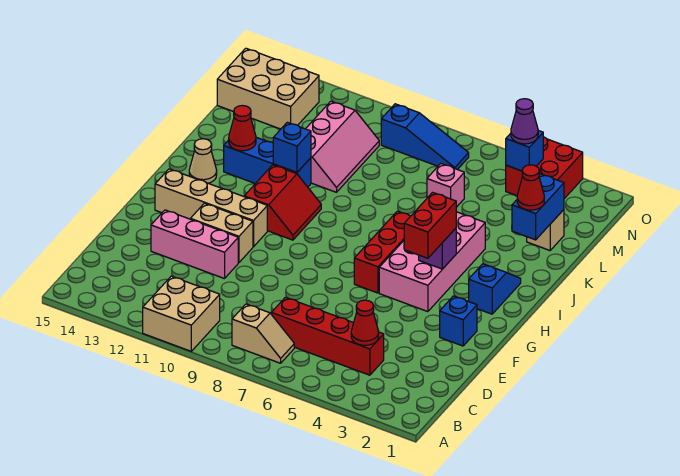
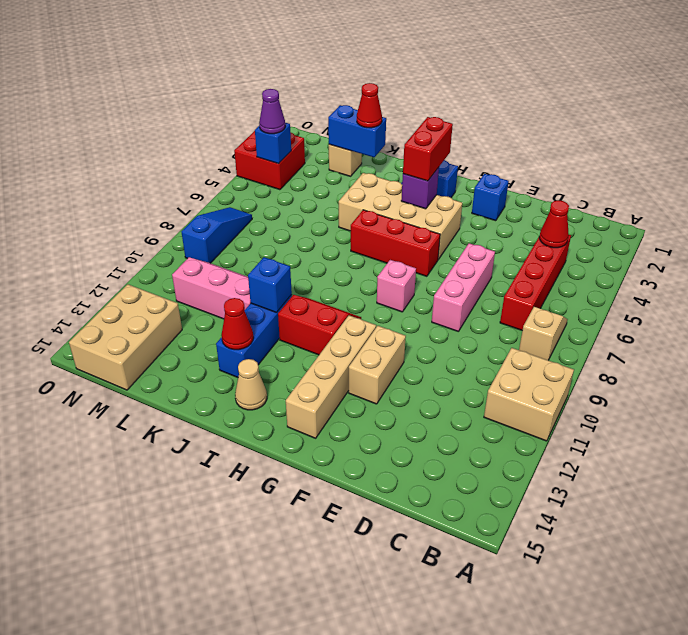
pink brick E11:E13 level 1 -> pink brick E6:E8 level 1
pink brick G4:J5 level 1 -> tan brick G4:J5 level 1
red brick G4:H4 level 3 -> red brick H3:H4 level 3
pink brick L6 level 1 -> pink brick G8 level 1

